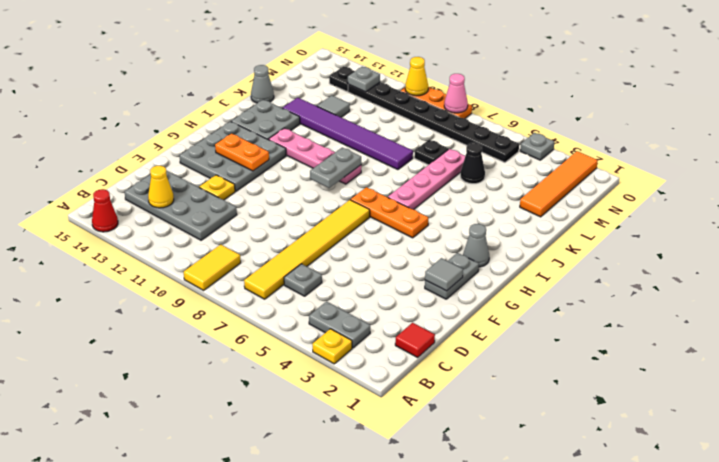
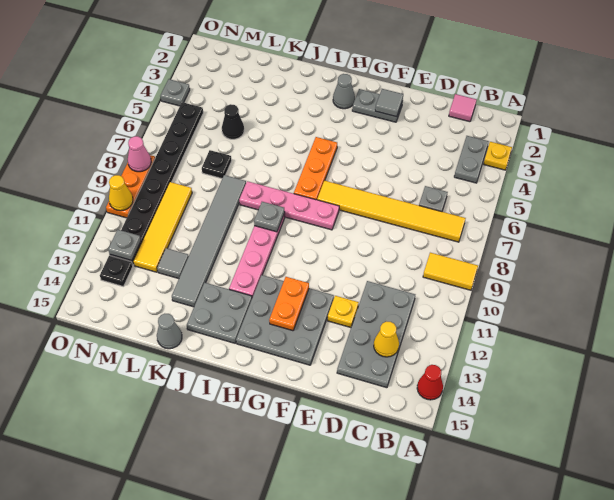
red tile C1 level 1 -> pink tile C1 level 1
grey plate H9:I9 level 2 -> grey plate I9 level 2
pink plate I6:L6 level 1 -> pink plate G8:J8 level 1
purple tile K8:K13 level 1 -> grey tile K8:K13 level 1
orange tile L2:O2 level 1 -> none
none -> yellow tile M9:M12 level 1

